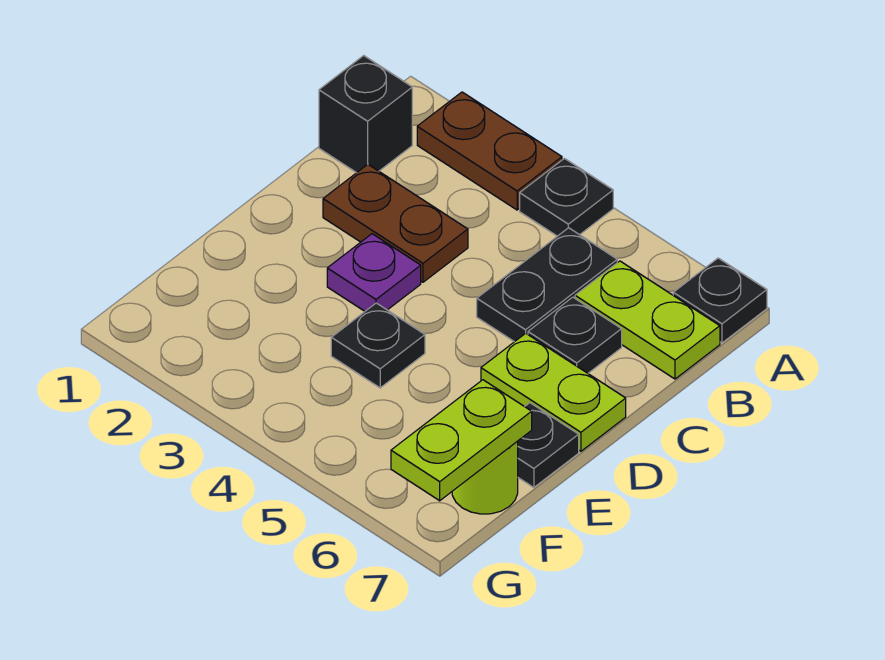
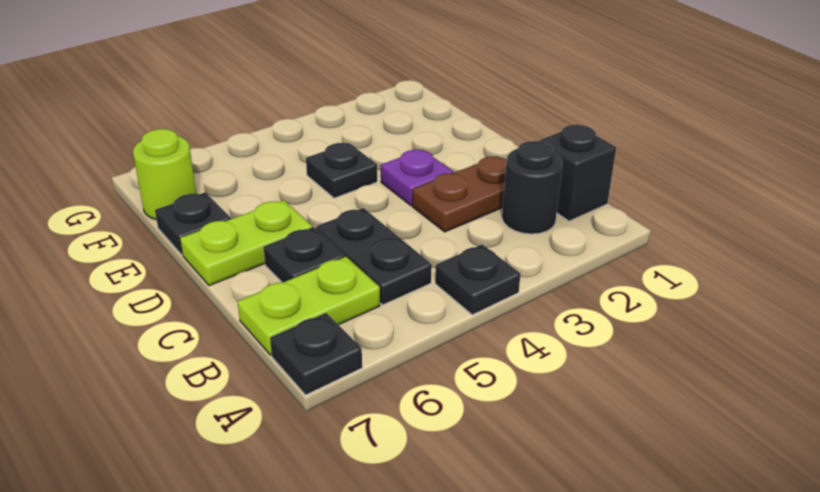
brown plate A2:A3 level 1 -> none
none -> black round brick B2 level 1
lime plate F7:G7 level 2 -> none

